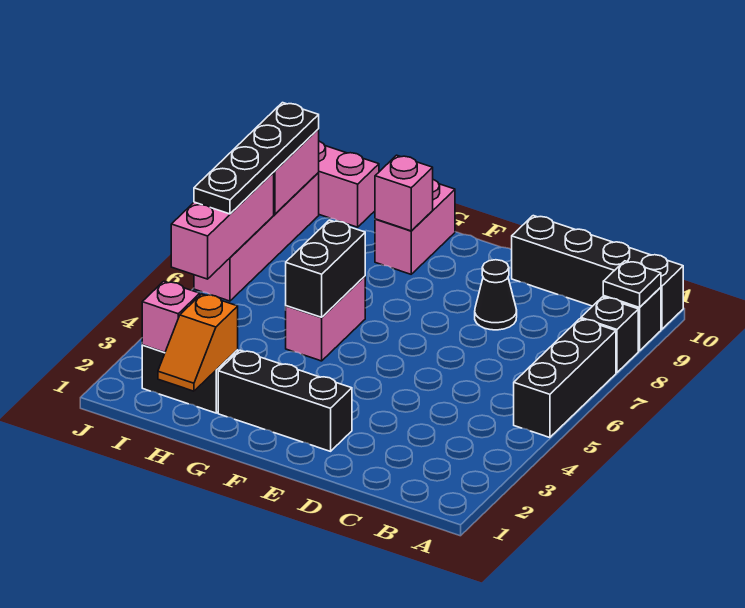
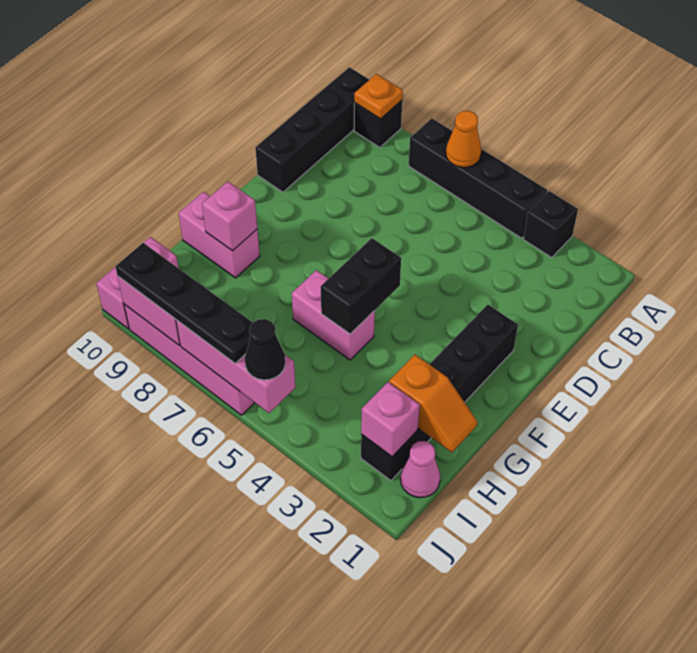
black brick A5:A7 level 1 -> black brick A4:A7 level 1
none -> orange cone A6 level 2
black brick A8 level 1 -> black brick A3 level 1
black plate A9 level 2 -> orange plate A9 level 2
black cone D8 level 1 -> black cone J5 level 3
black brick G5:G6 level 2 -> black brick F5:G5 level 2
none -> pink cone I1 level 1

